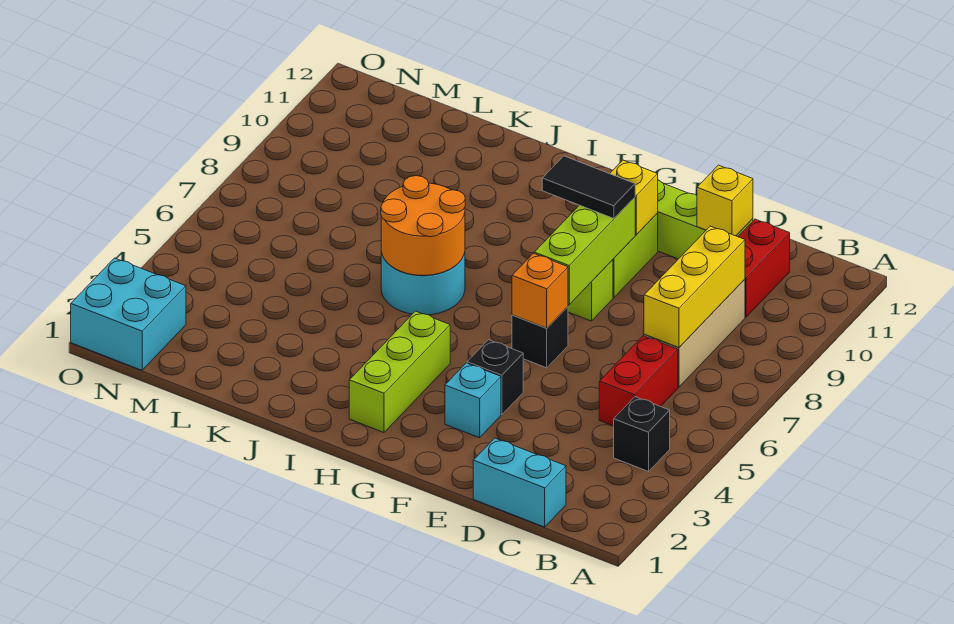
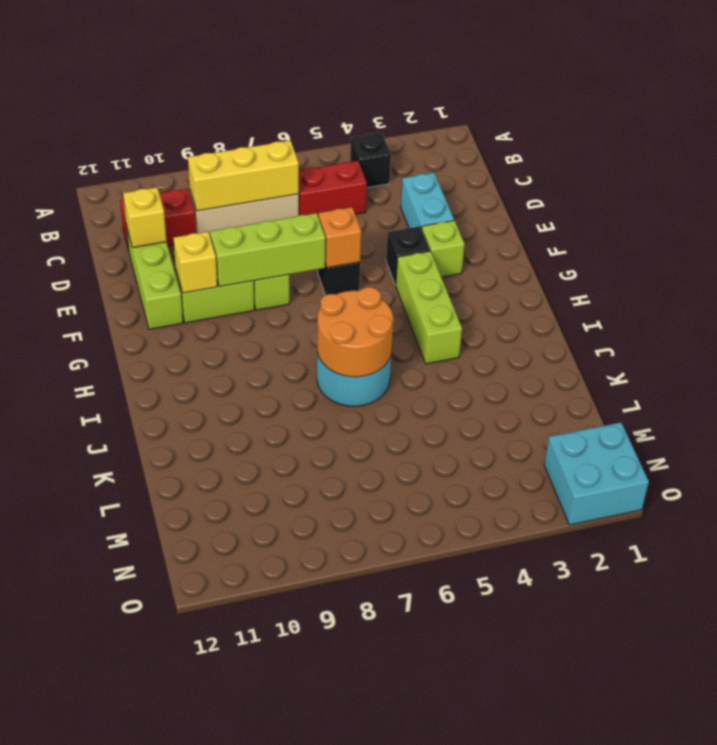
cyan brick C1:D1 level 1 -> cyan brick D3:E3 level 1
cyan brick F3 level 1 -> lime brick F3 level 1
black tile F9:G9 level 3 -> none
lime brick H2:H4 level 1 -> lime brick G4:I4 level 1

